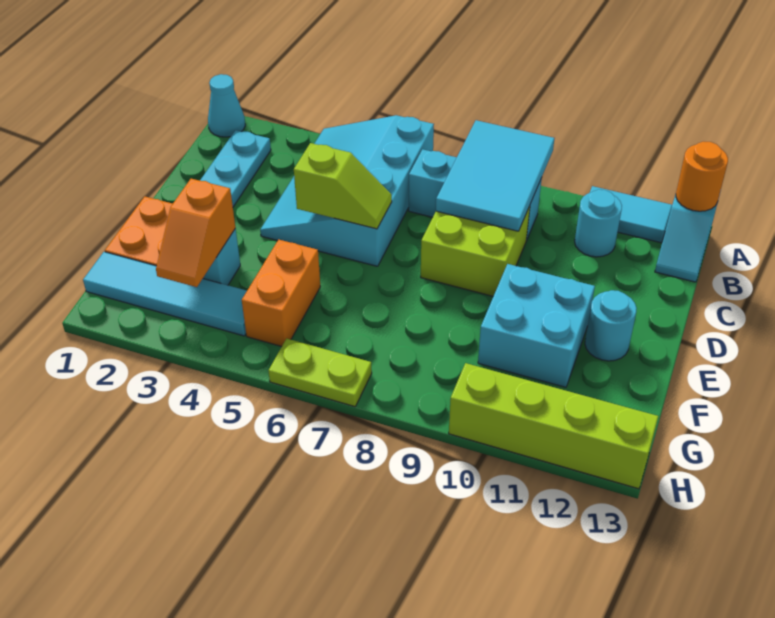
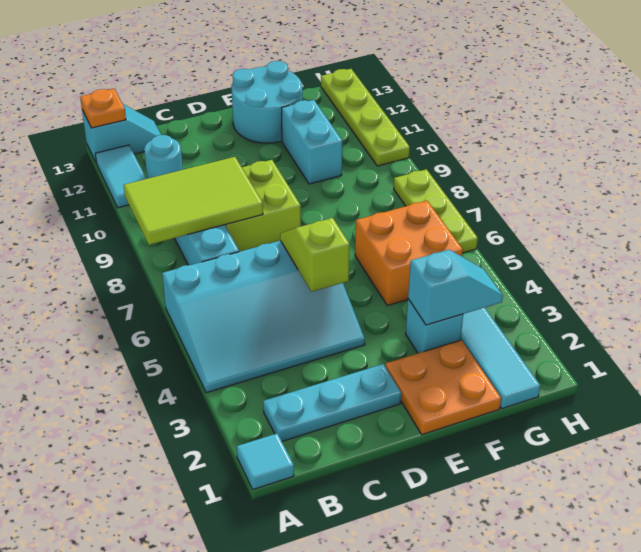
cyan cone A1 level 1 -> cyan tile A1 level 1
cyan tile A8:C9 level 2 -> lime tile A8:C9 level 2
orange round brick A13 level 2 -> orange plate A13 level 2
cyan brick E10:F11 level 1 -> cyan brick F10:F11 level 1
cyan round brick E12 level 1 -> cyan round brick E12:F13 level 1
orange slope F3:G3 level 2 top F -> cyan slope F3:G3 level 2 top F
orange brick F5:G5 level 1 -> orange brick F5:G6 level 1
lime plate H6:H7 level 1 -> lime plate H6:H8 level 1
lime brick H10:H13 level 1 -> lime plate H10:H13 level 1

